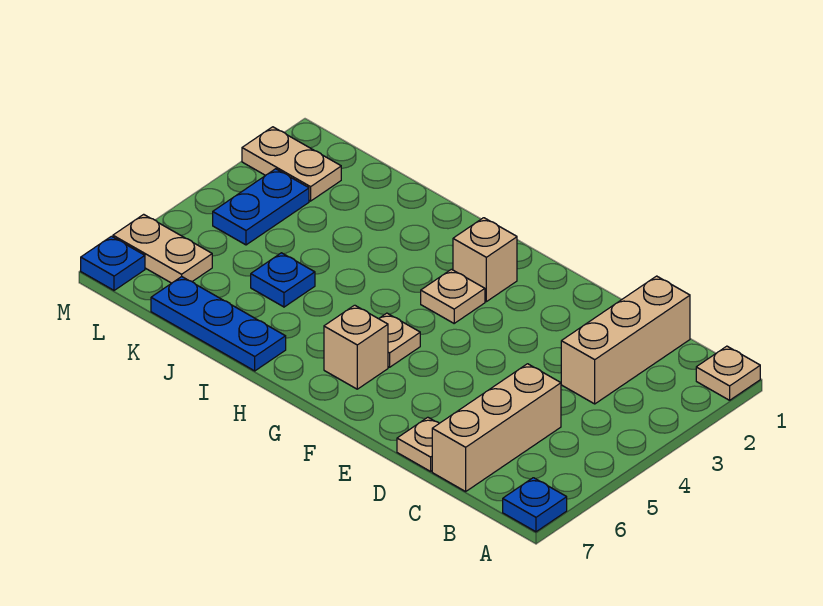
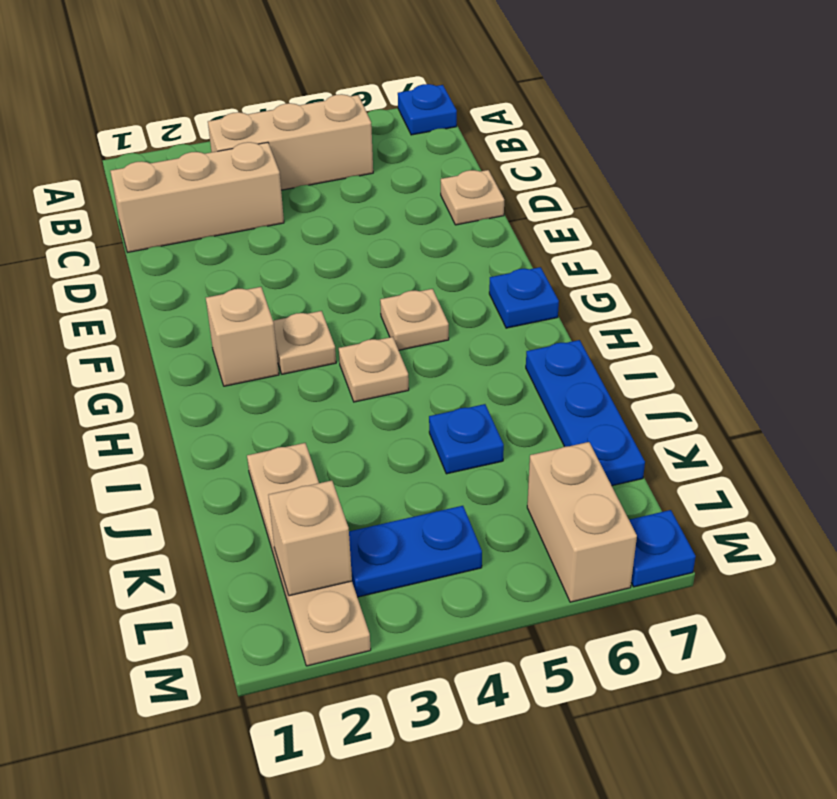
tan plate A1 level 1 -> tan plate H4 level 1
tan brick C5:C7 level 1 -> tan brick B3:B5 level 1
tan brick G6 level 1 -> tan brick L2 level 2
none -> blue plate G7 level 1
tan plate L2:M2 level 1 -> tan plate J2:M2 level 1
tan plate L6:M6 level 1 -> tan brick L6:M6 level 1

